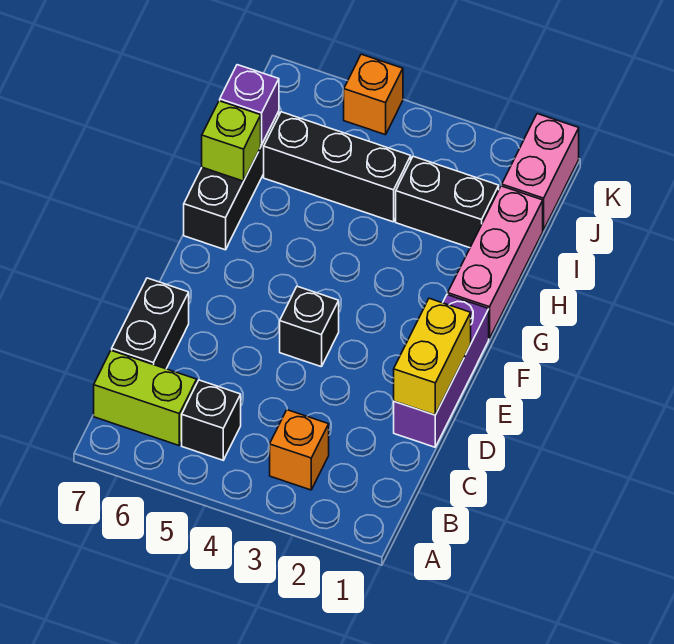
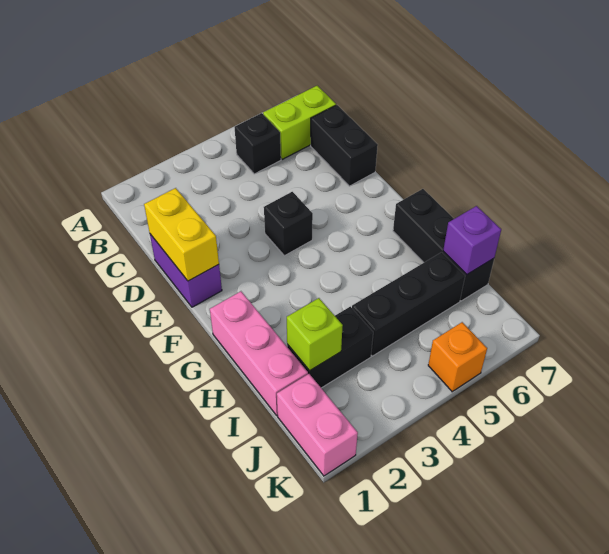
orange brick B3 level 1 -> none
purple brick D1:F1 level 1 -> purple brick D1:E1 level 1
lime brick H7 level 2 -> lime brick I2 level 2

